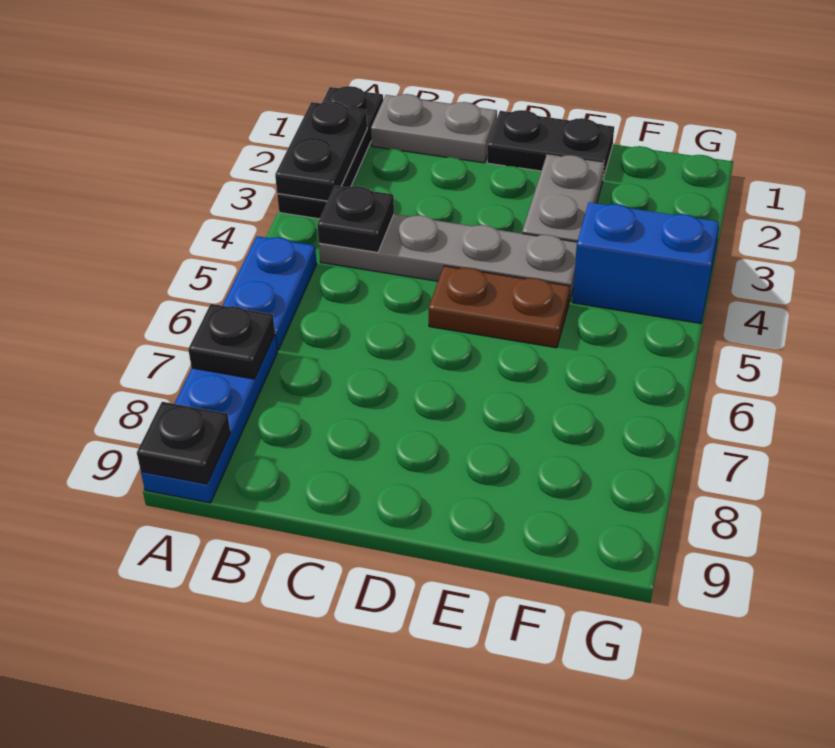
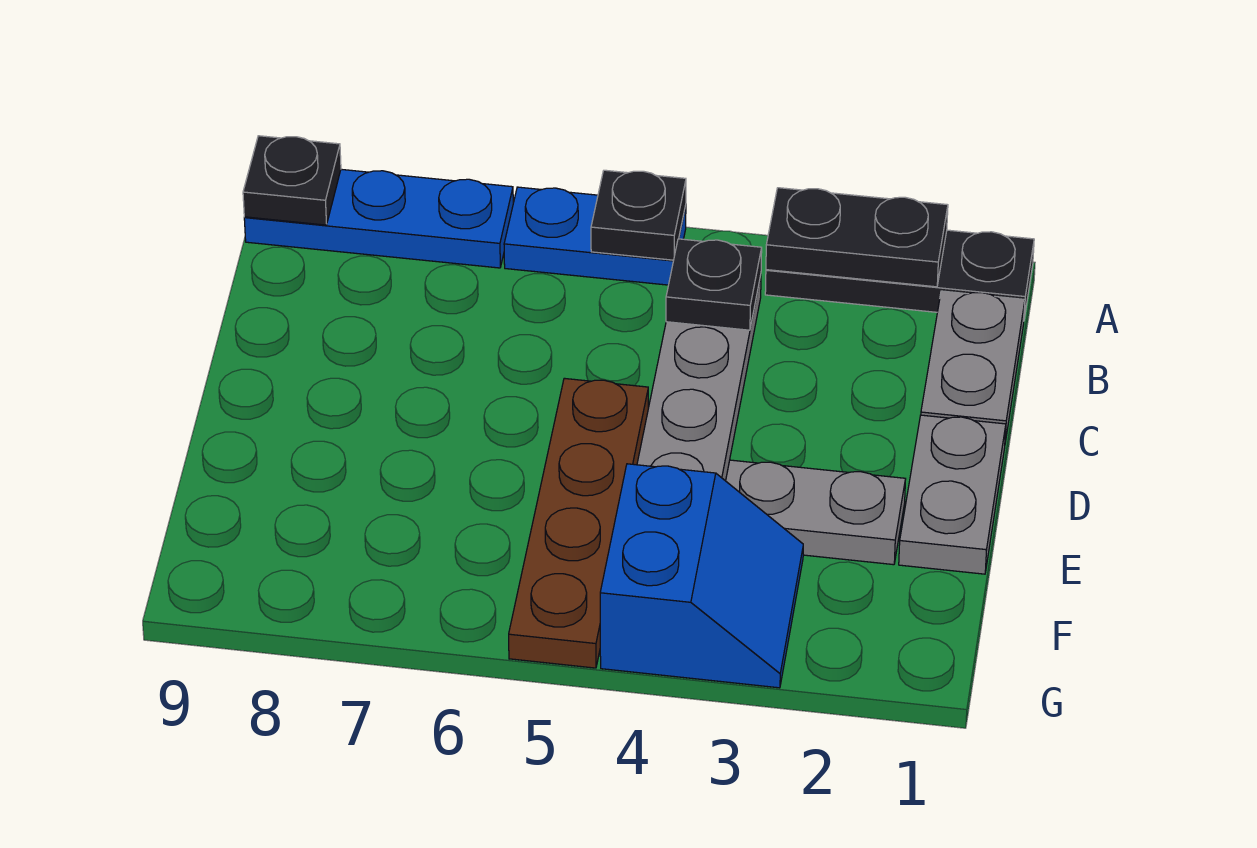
black plate A7 level 2 -> black plate A5 level 2
black plate D1:E1 level 1 -> grey plate D1:E1 level 1
brown plate D5:E5 level 1 -> brown plate D5:G5 level 1

